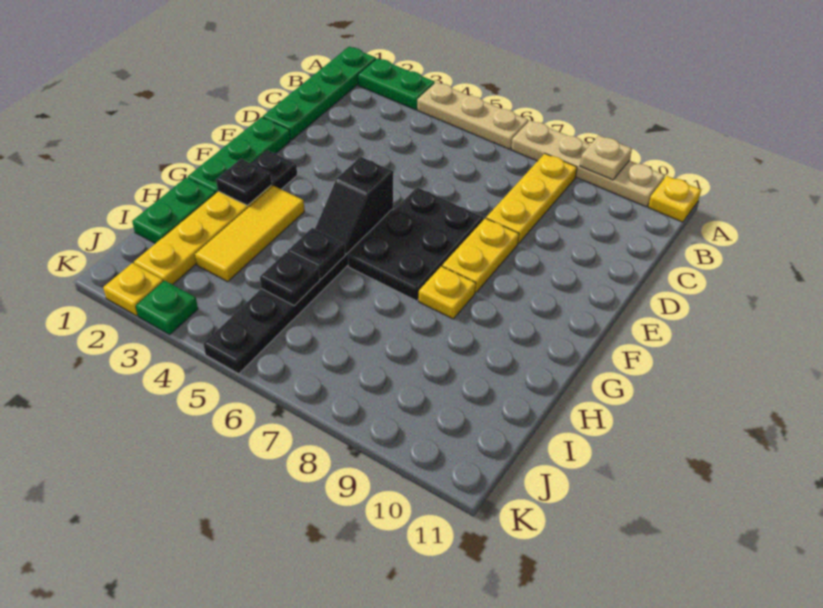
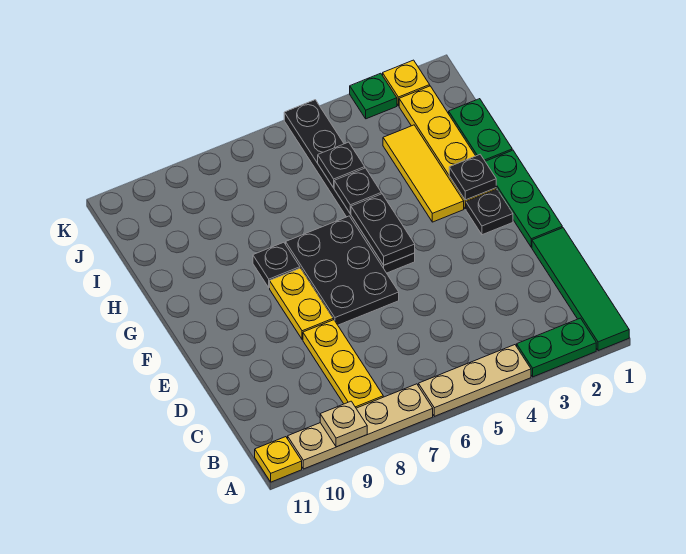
green plate A1:D1 level 1 -> green tile A1:D1 level 1
black slope F5:G5 level 2 top F -> black plate F5:G5 level 2
yellow plate G8 level 1 -> black plate G8 level 1

